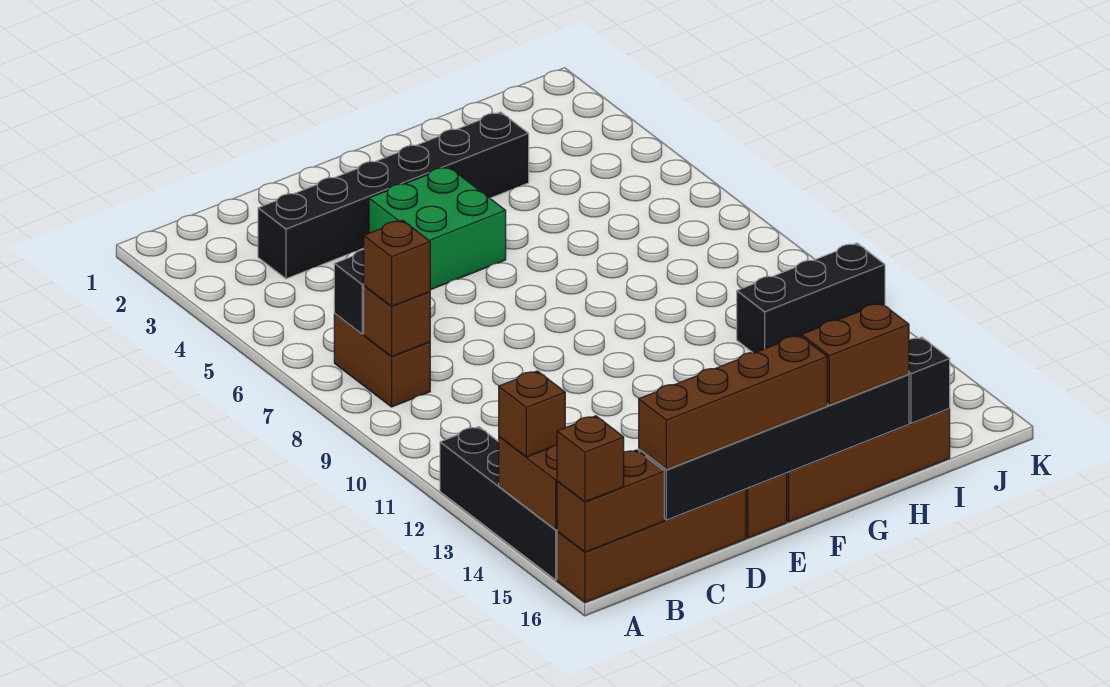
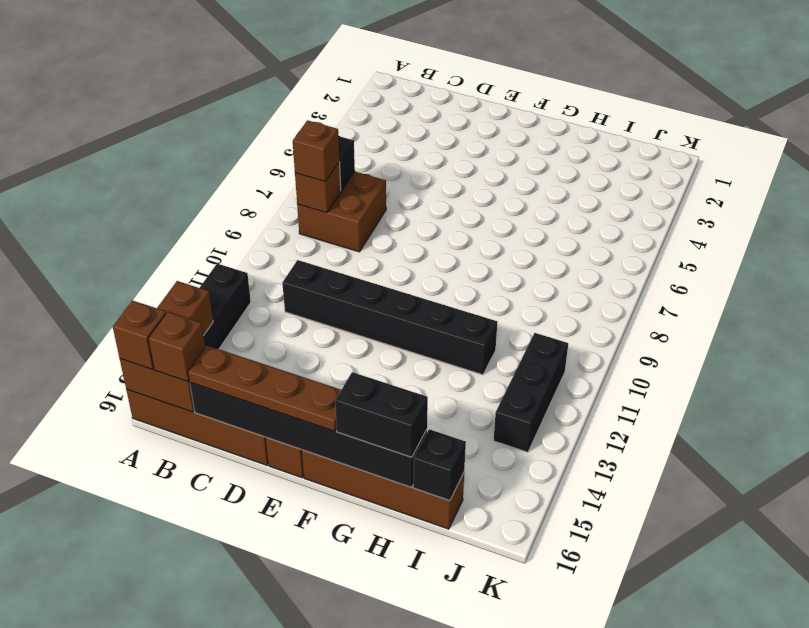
brown brick A14 level 3 -> brown brick B16 level 3
brown brick B7:B8 level 1 -> brown brick B7:C8 level 1
black brick C3:H3 level 1 -> black brick C11:H11 level 1
brown brick C16:F16 level 3 -> brown plate C16:F16 level 3
green brick E4:F5 level 1 -> none
brown brick G16:H16 level 3 -> black brick G16:H16 level 3
black brick I11:K11 level 1 -> black brick J11:J13 level 1

